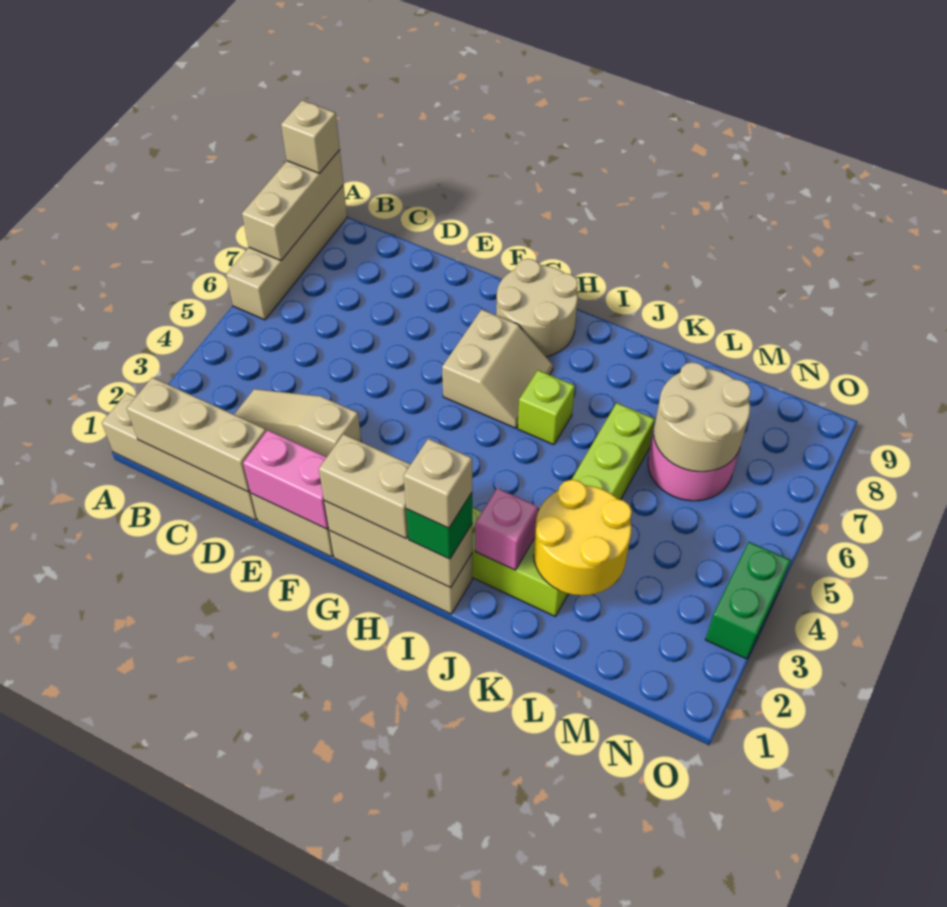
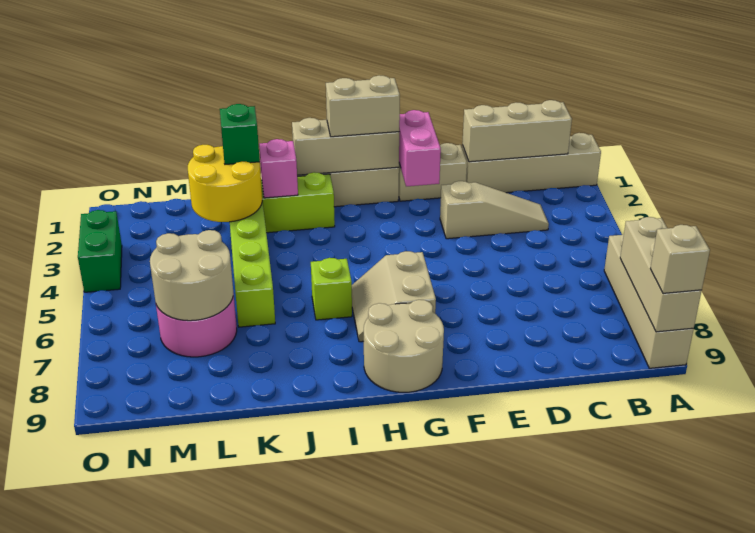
pink brick E1:F1 level 2 -> pink brick F1:F2 level 2
green brick I1 level 3 -> green brick K2 level 3
tan brick I1 level 4 -> none

